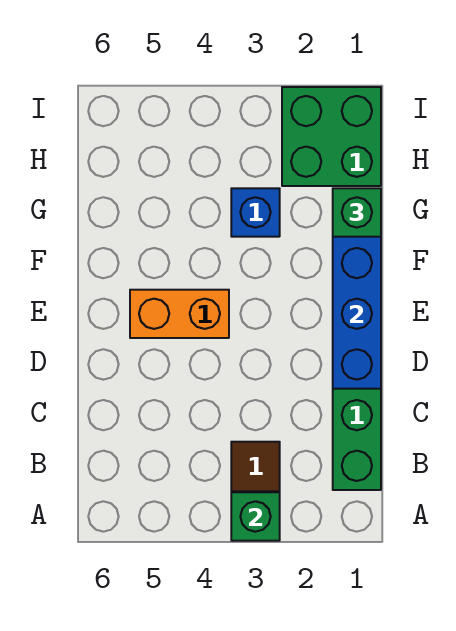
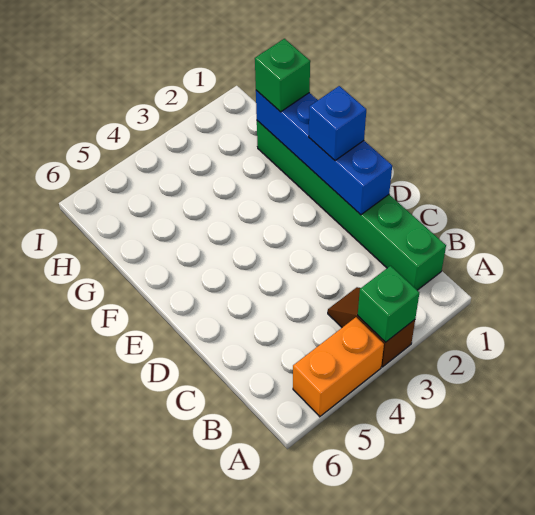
orange brick E4:E5 level 1 -> orange brick A4:A5 level 1
blue brick G3 level 1 -> blue brick E1 level 3
green brick H1:I2 level 1 -> none

